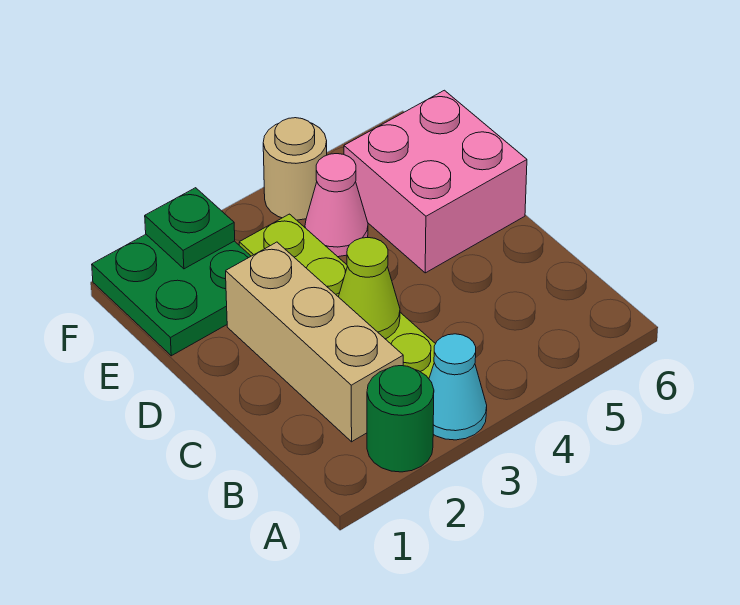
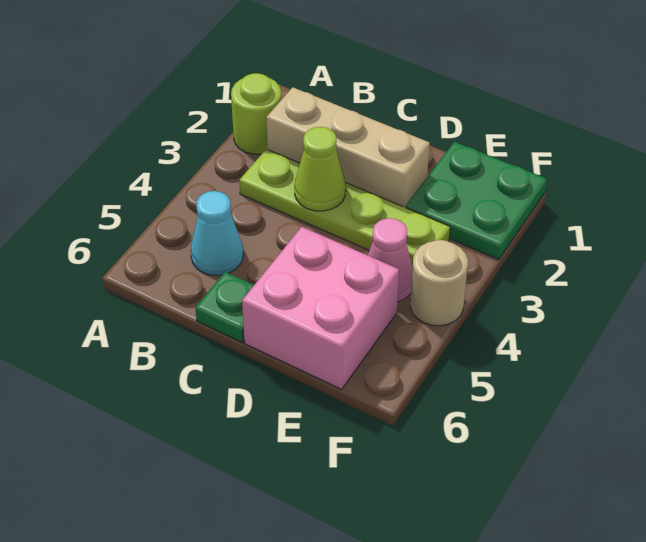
green round brick A2 level 1 -> lime round brick A2 level 1
cyan cone A3 level 1 -> cyan cone B5 level 1
green plate F2 level 2 -> green plate C6 level 1

